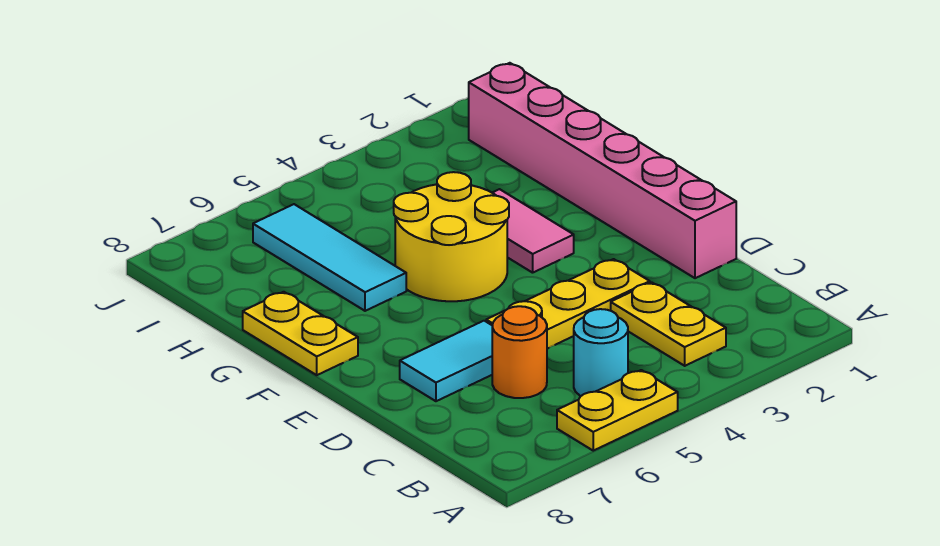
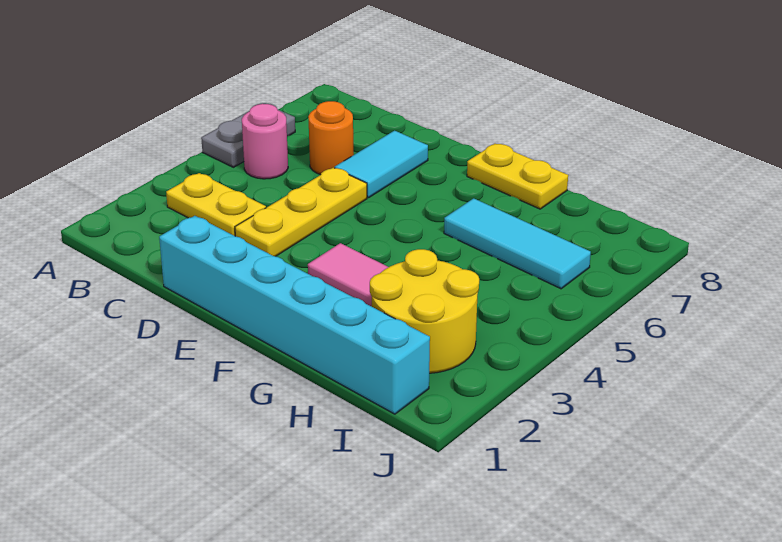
yellow plate A5:A6 level 1 -> grey plate A5:A6 level 1
cyan round brick B5 level 1 -> pink round brick B5 level 1
pink brick D1:I1 level 1 -> cyan brick D1:I1 level 1
yellow round brick F4:G5 level 1 -> yellow round brick H2:I3 level 1

